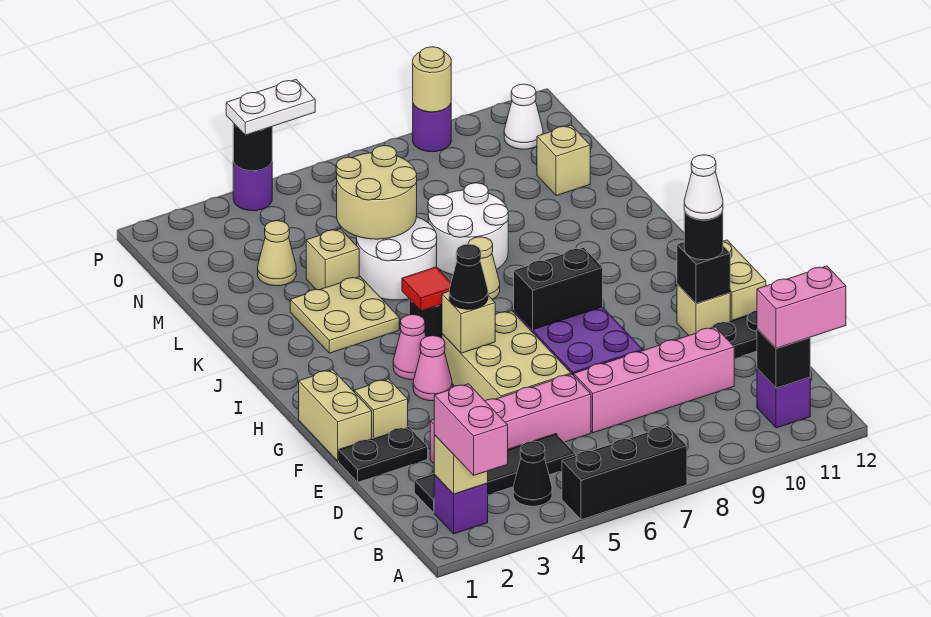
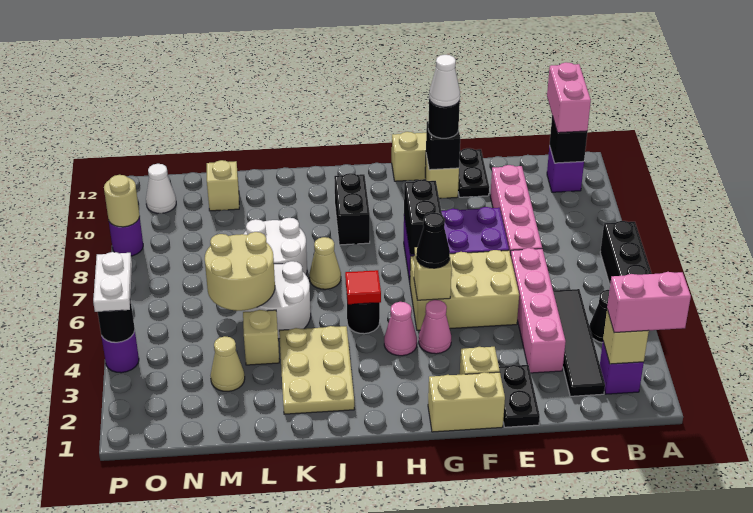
none -> black brick I9:I10 level 1
tan plate J3:K4 level 1 -> tan plate J2:K4 level 1

